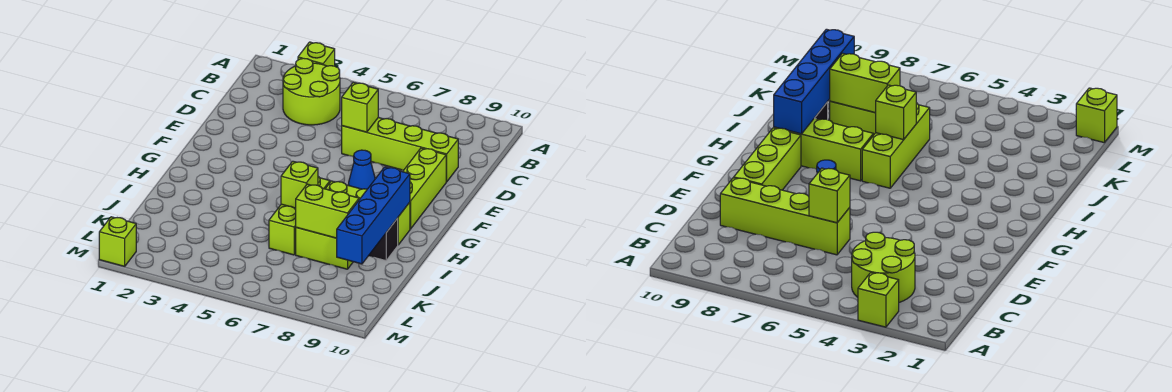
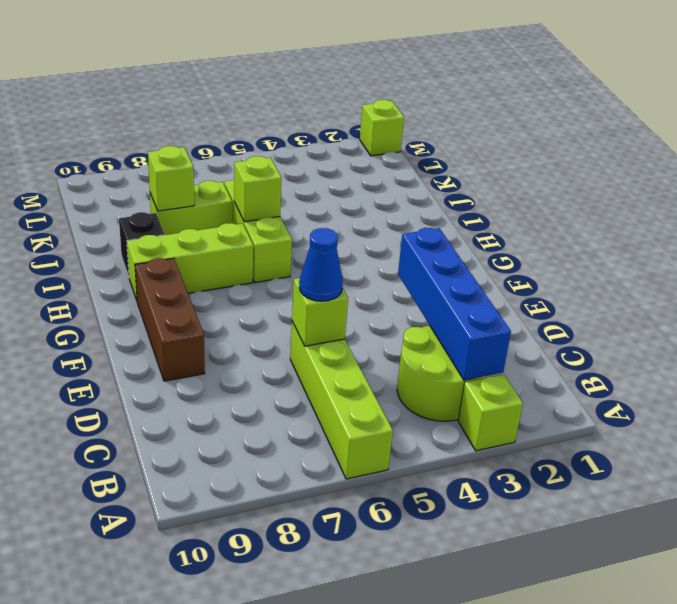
lime brick D6:D9 level 1 -> lime brick A6:D6 level 1
lime brick E9:G9 level 1 -> brown brick E9:G9 level 1
blue cone F7 level 1 -> blue cone D6 level 3
blue brick H9:K9 level 2 -> blue brick B3:E3 level 2
lime brick J7:J8 level 2 -> lime brick J8 level 2

